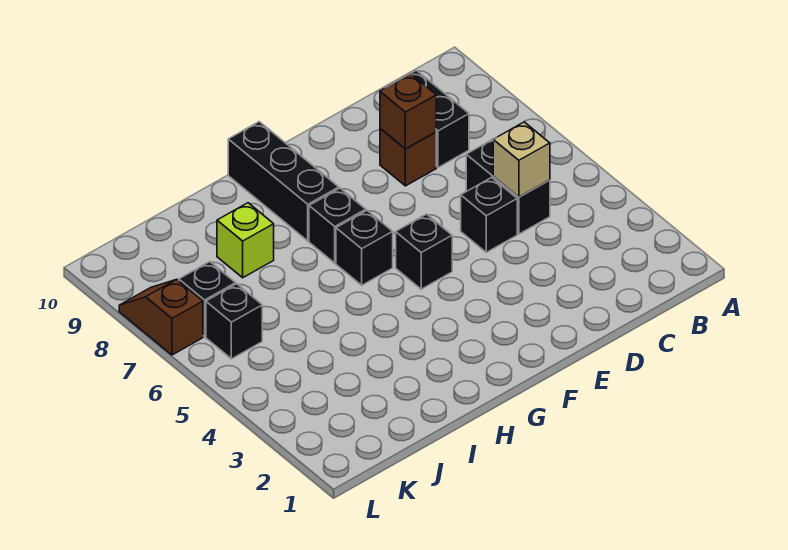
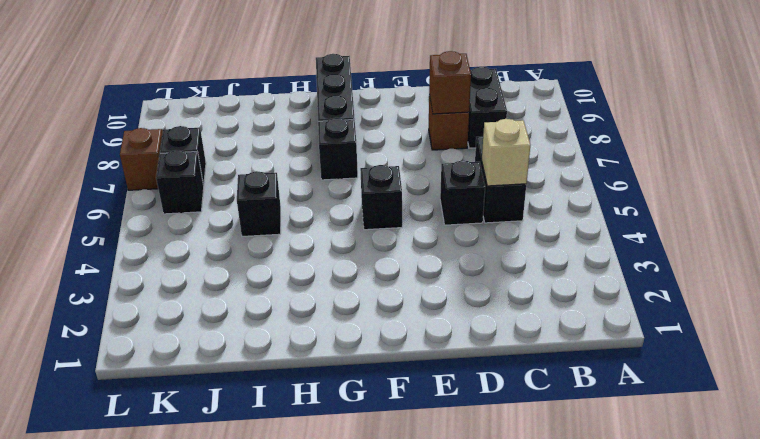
black brick G6 level 1 -> black brick I5 level 1
lime brick I8 level 1 -> none

